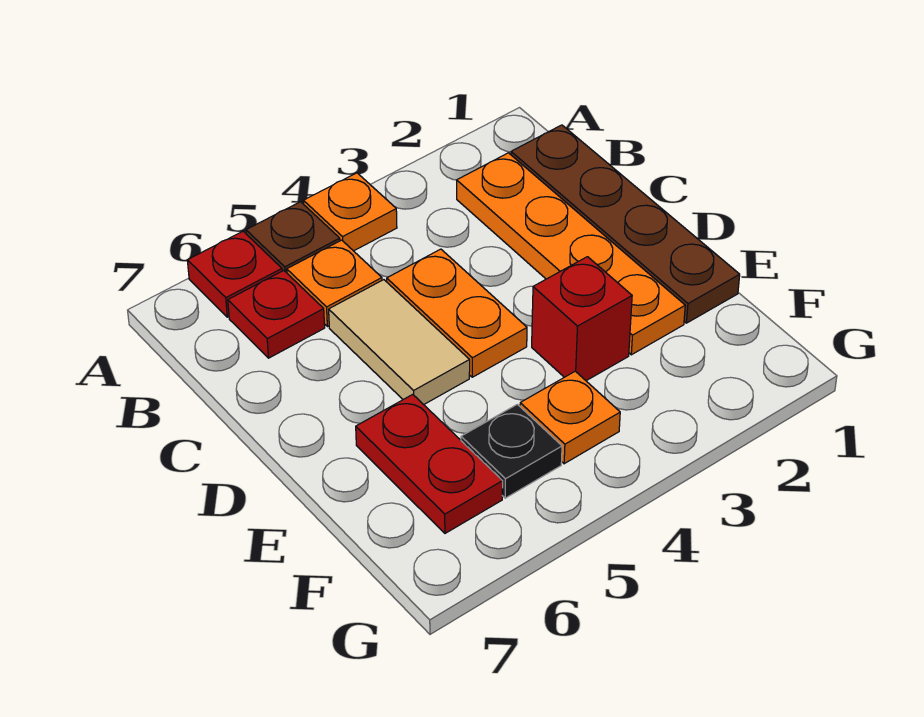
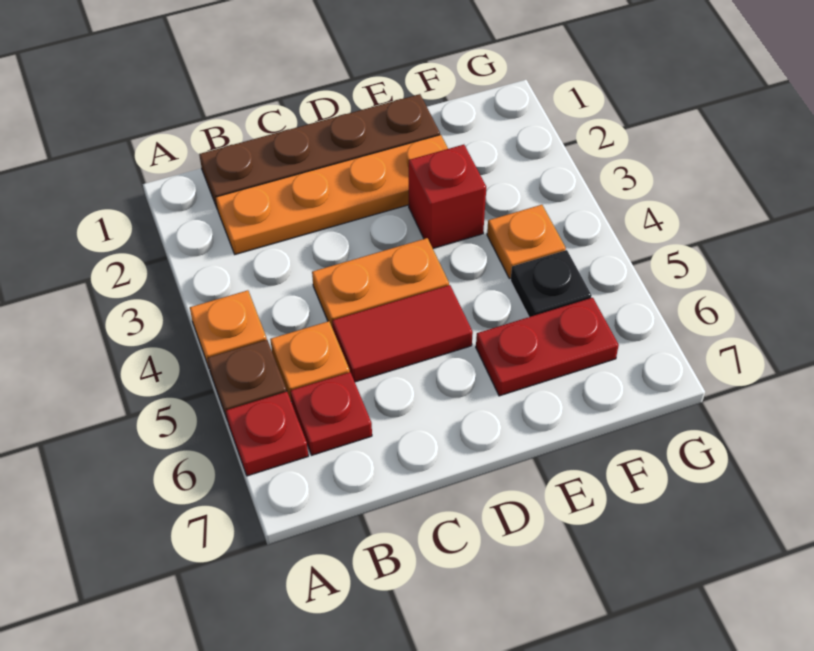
tan tile C5:D5 level 1 -> red tile C5:D5 level 1

